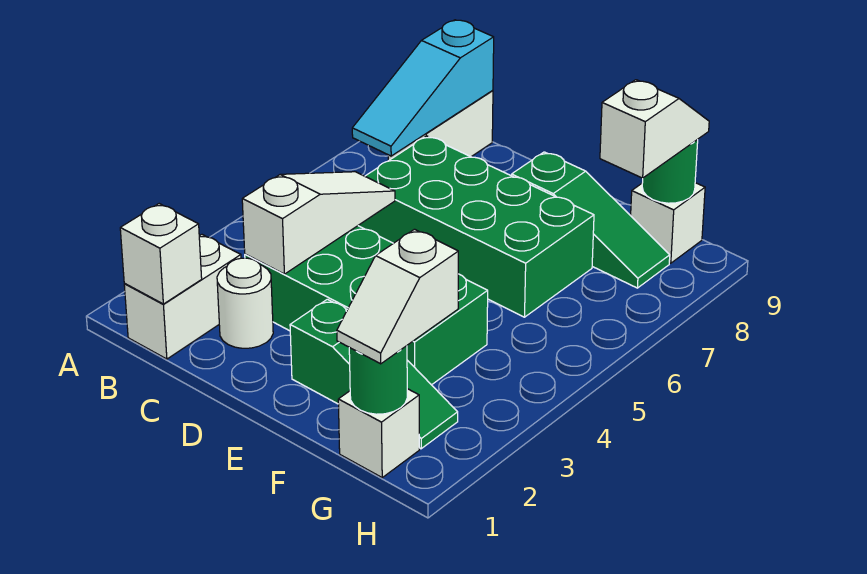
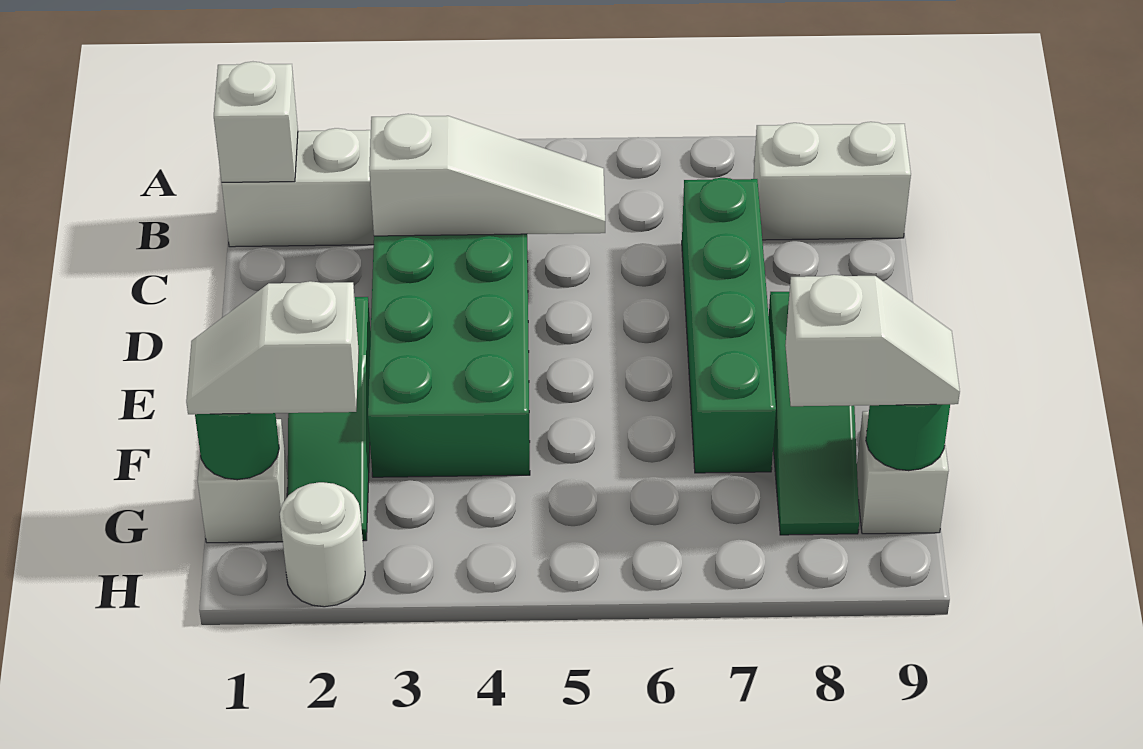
cyan slope B7:B9 level 2 top 9 -> none
white round brick C2 level 1 -> white round brick H2 level 1
green brick C6:F7 level 1 -> green brick C7:F7 level 1

